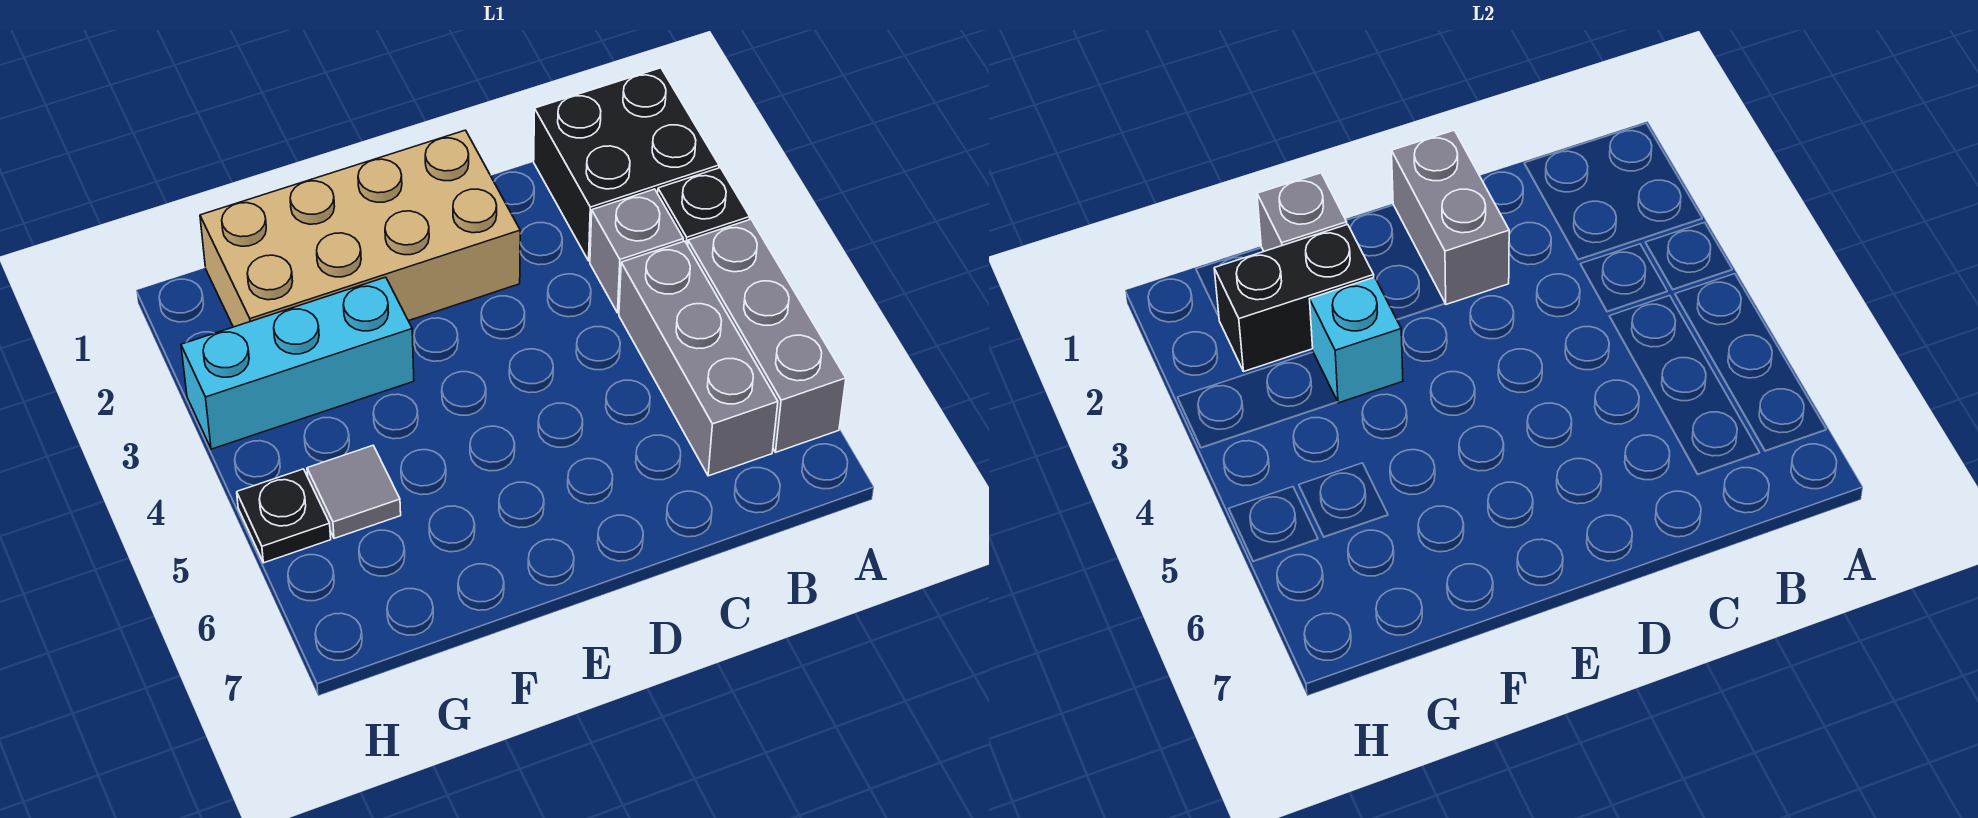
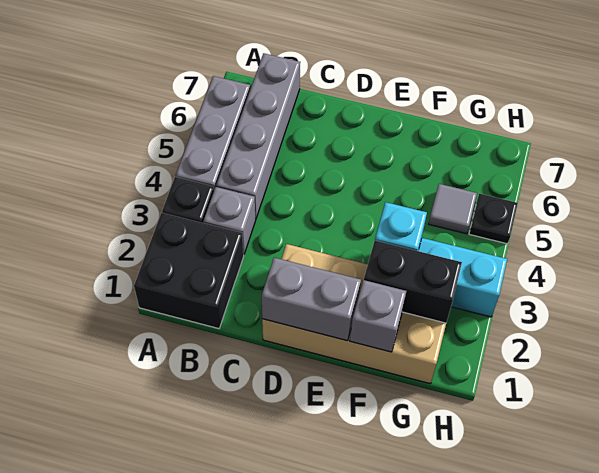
grey brick B4:B6 level 1 -> grey brick B4:B7 level 1
grey brick D1:D2 level 2 -> grey brick D1:E1 level 2

